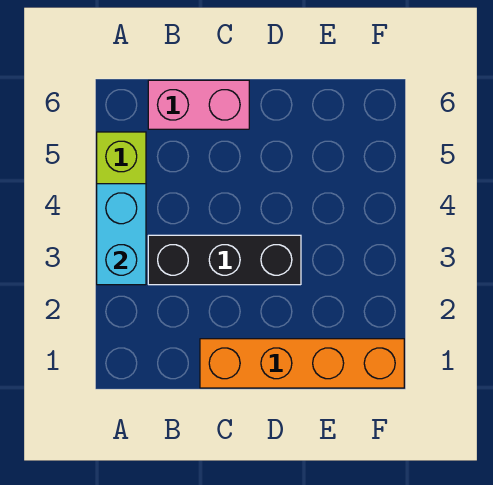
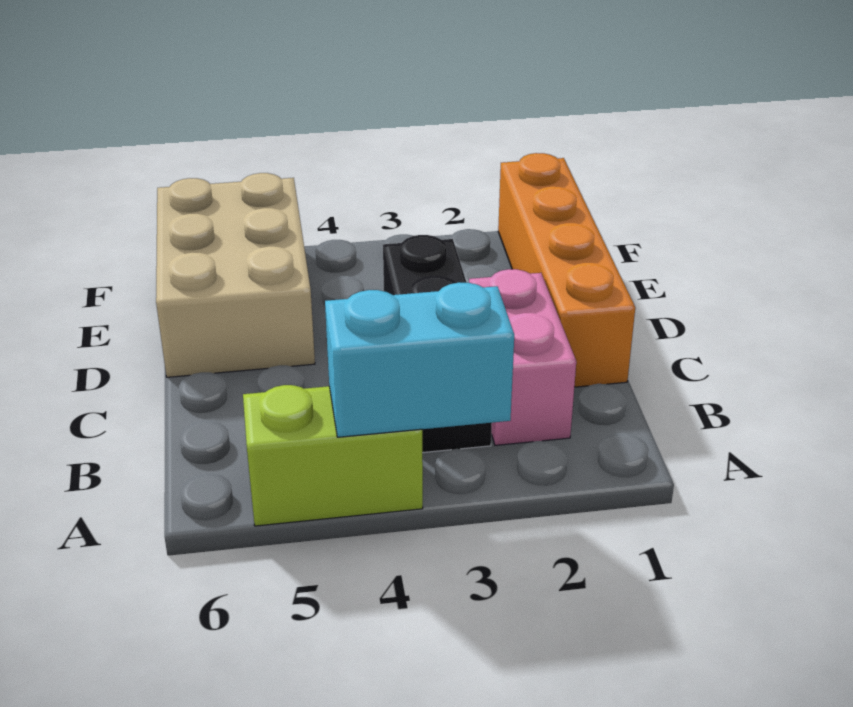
pink brick B6:C6 level 1 -> pink brick B2:C2 level 1
none -> tan brick D5:F6 level 1

